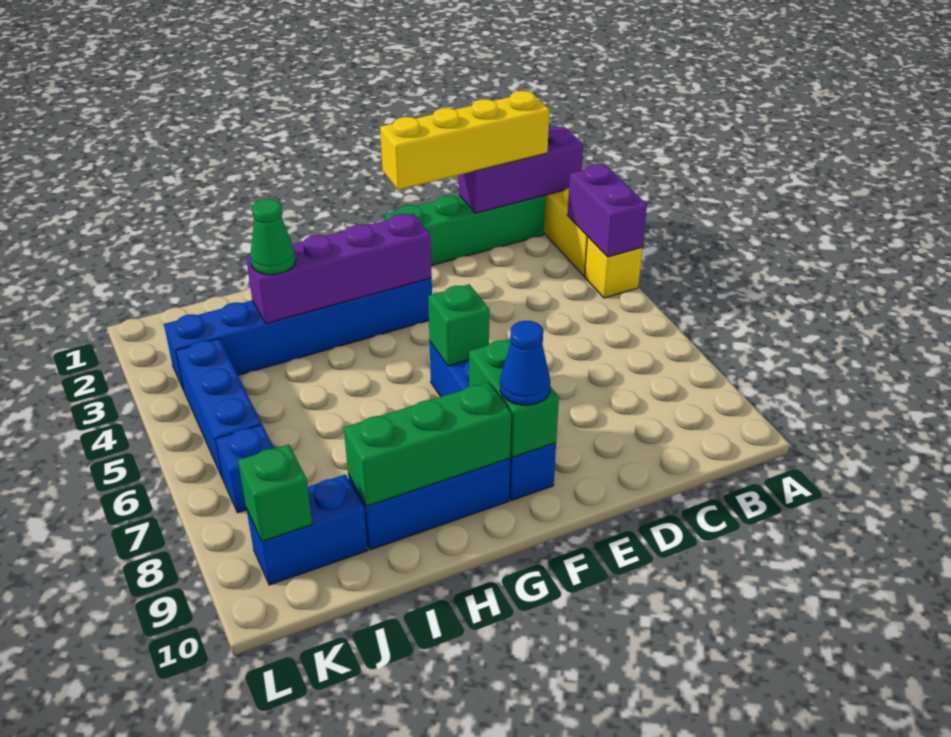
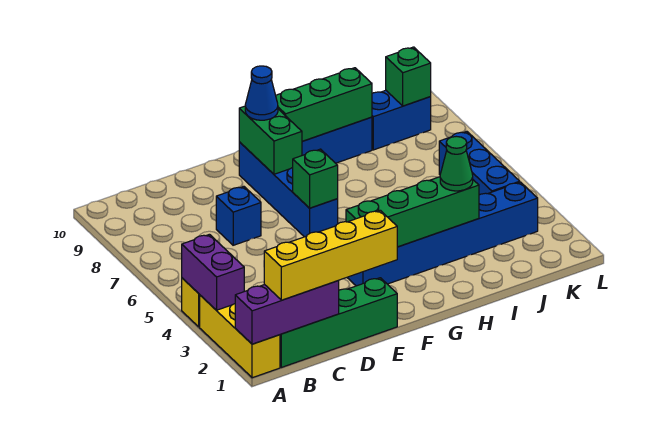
purple brick F3:I3 level 2 -> green brick F3:I3 level 2
blue brick K7 level 1 -> blue brick D7 level 1

